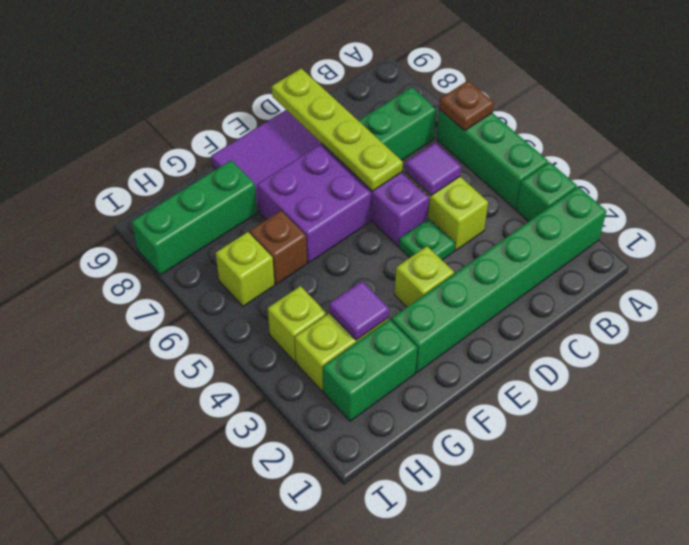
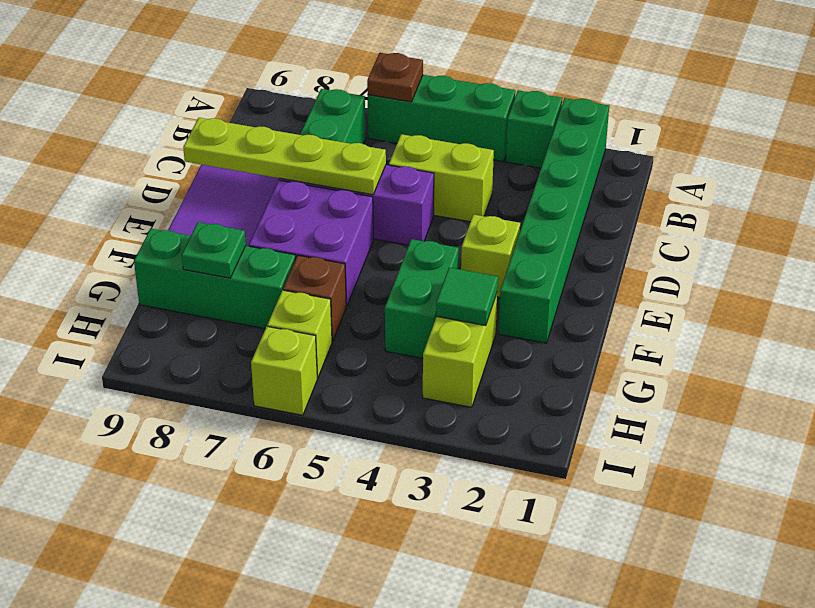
purple tile C5 level 2 -> none
green plate D4 level 1 -> green plate G8 level 2
green brick G2:H2 level 1 -> green brick F4:G4 level 1
purple tile G3 level 2 -> green tile G3 level 2
green brick G8:I8 level 1 -> green brick G7:G9 level 1
lime brick H4 level 1 -> lime brick I6 level 1

